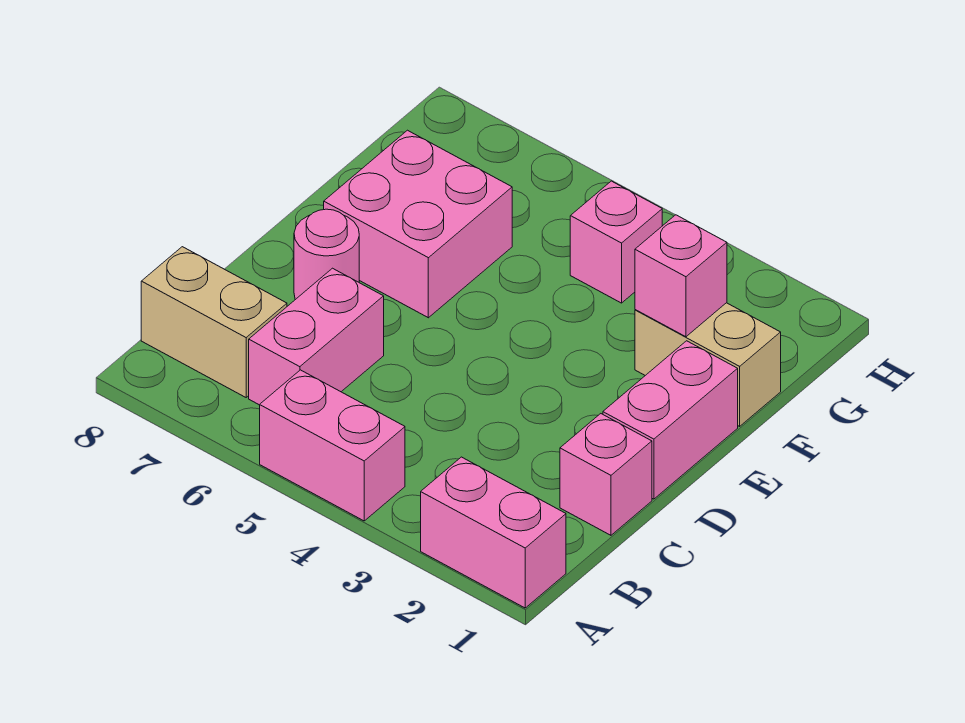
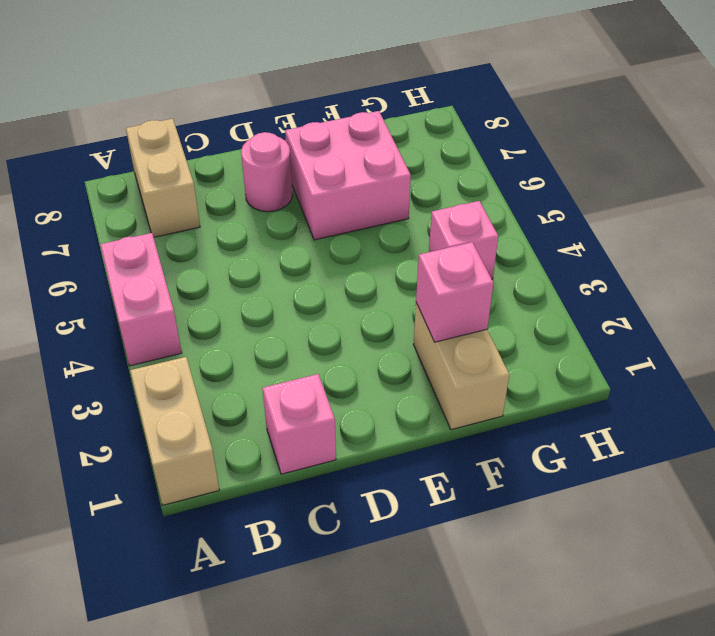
pink brick A1:A2 level 1 -> tan brick A1:A2 level 1
pink brick B6:C6 level 1 -> none
pink brick D1:E1 level 1 -> none

